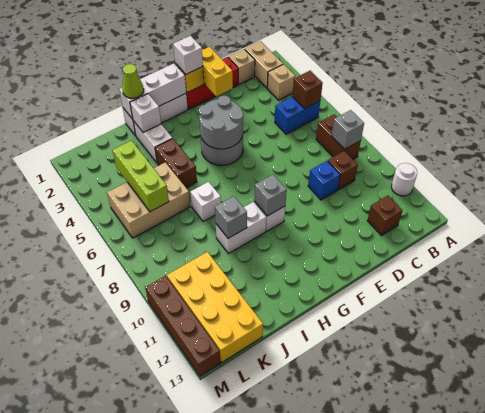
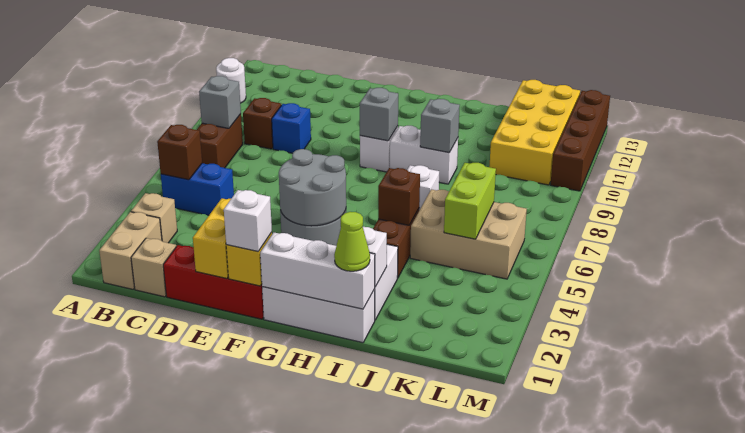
brown brick C12 level 1 -> brown brick I5 level 2
lime brick K4:K6 level 2 -> lime brick K5:K6 level 2

